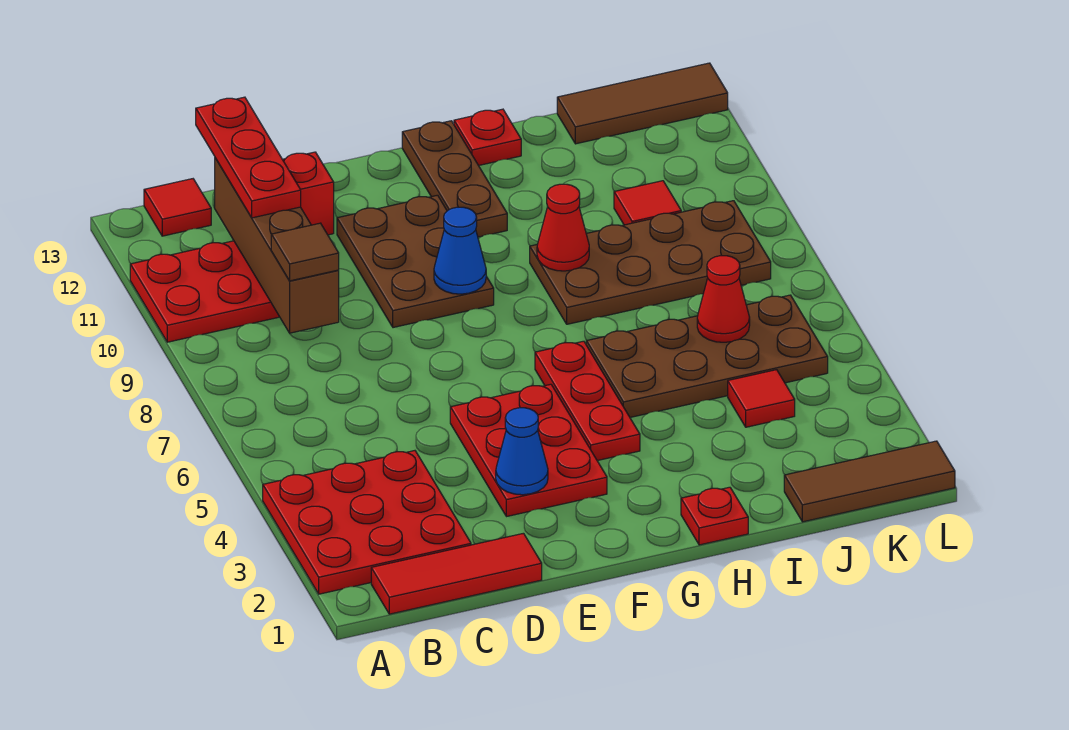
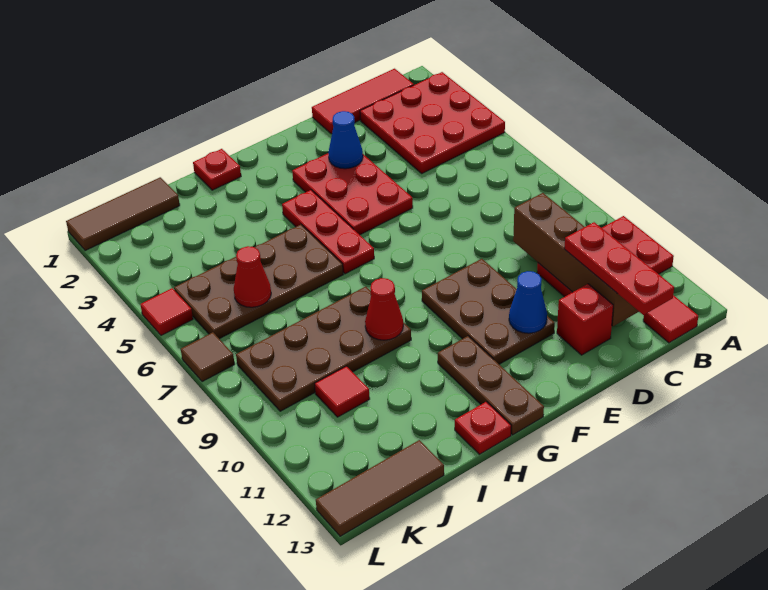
brown tile C9 level 3 -> brown tile L7 level 1
blue cone F9 level 2 -> blue cone E11 level 2
red tile J4 level 1 -> red tile L5 level 1

